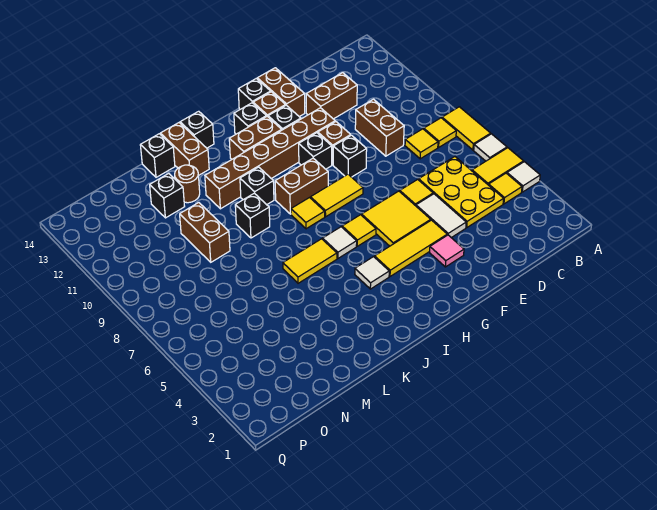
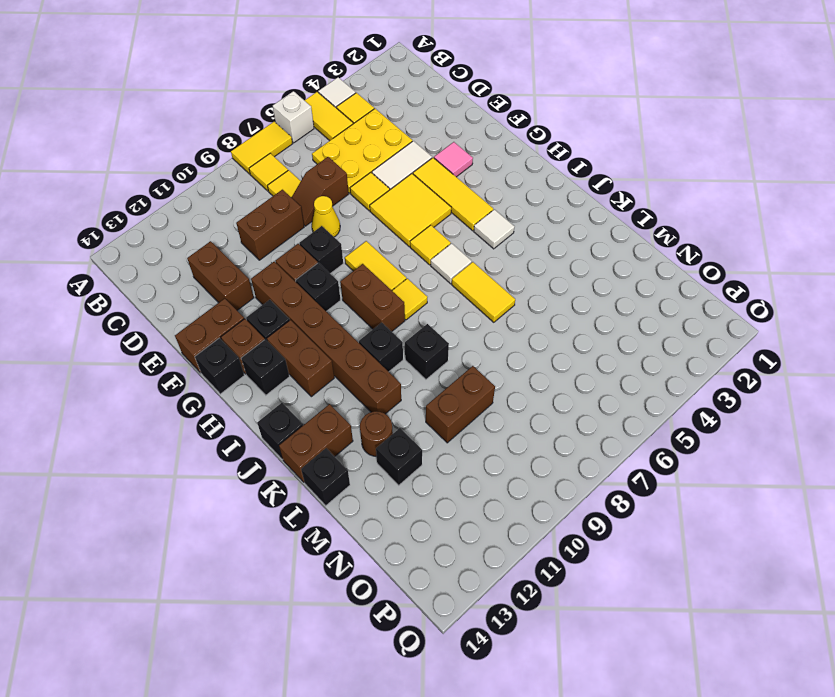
white tile A6 level 1 -> white brick A6 level 1
none -> brown slope D7:D8 level 1 top 7
none -> yellow cone E8 level 1

